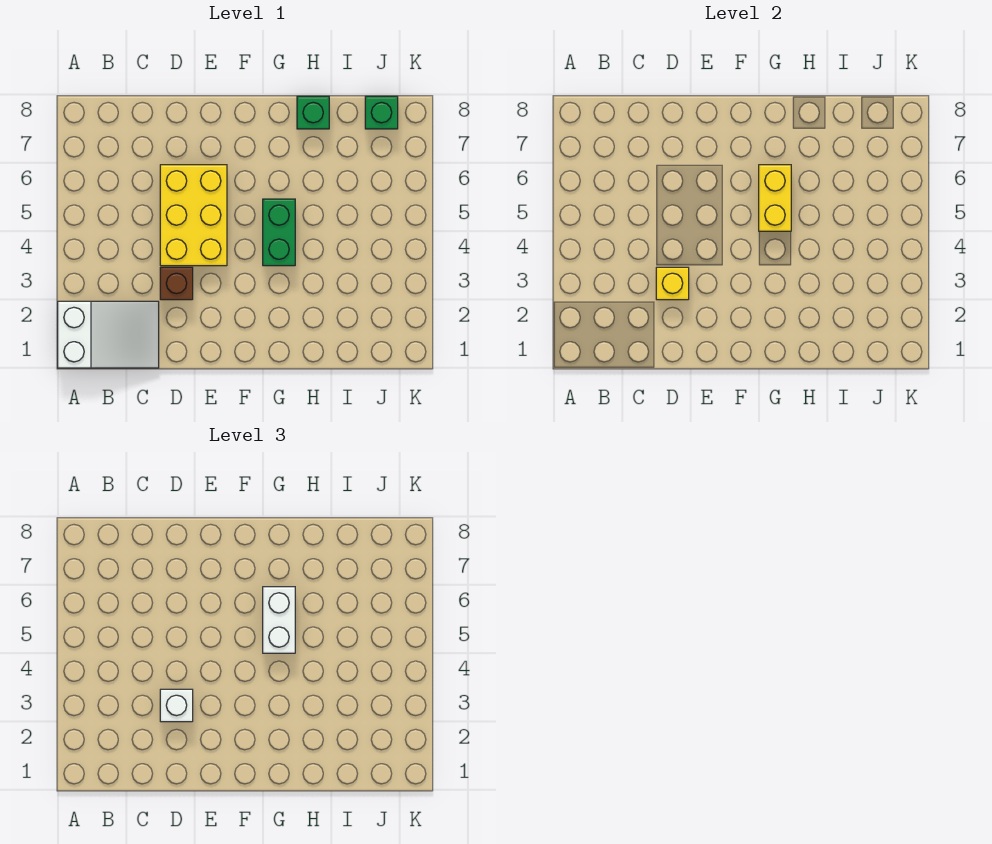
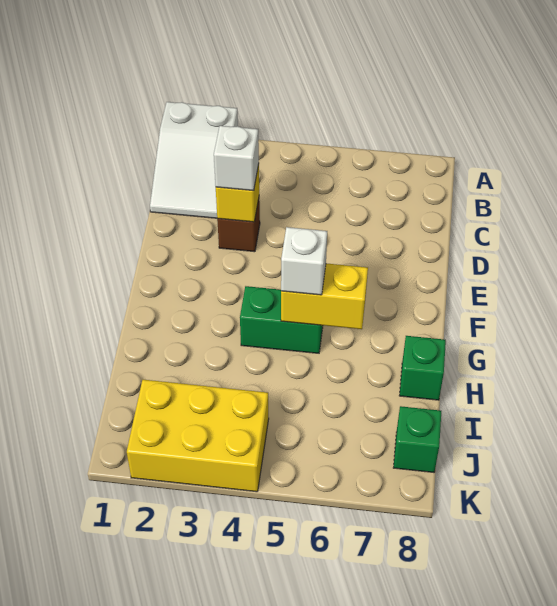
yellow brick D4:E6 level 1 -> yellow brick J2:K4 level 1
white brick G5:G6 level 3 -> white brick G5 level 3

